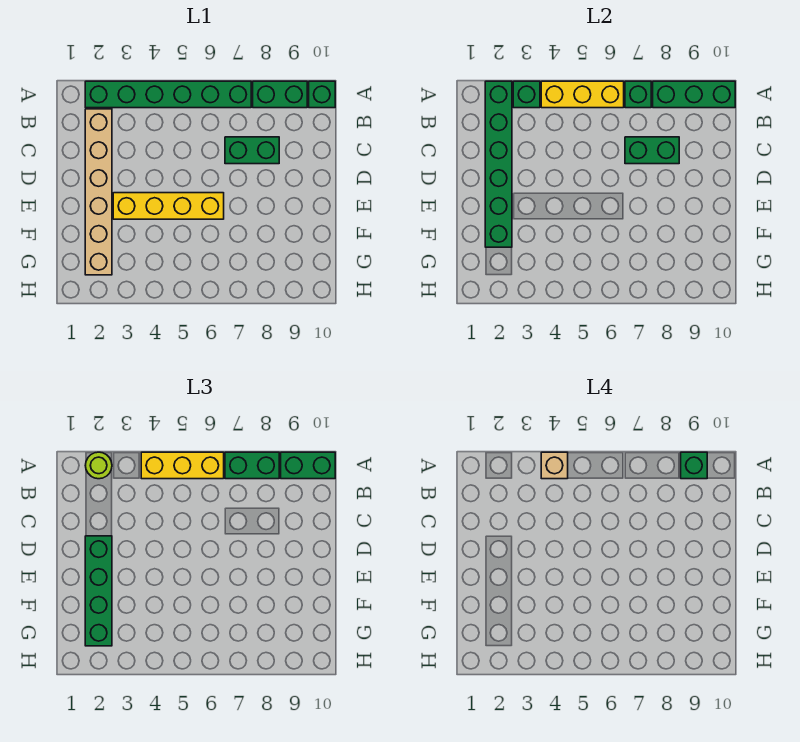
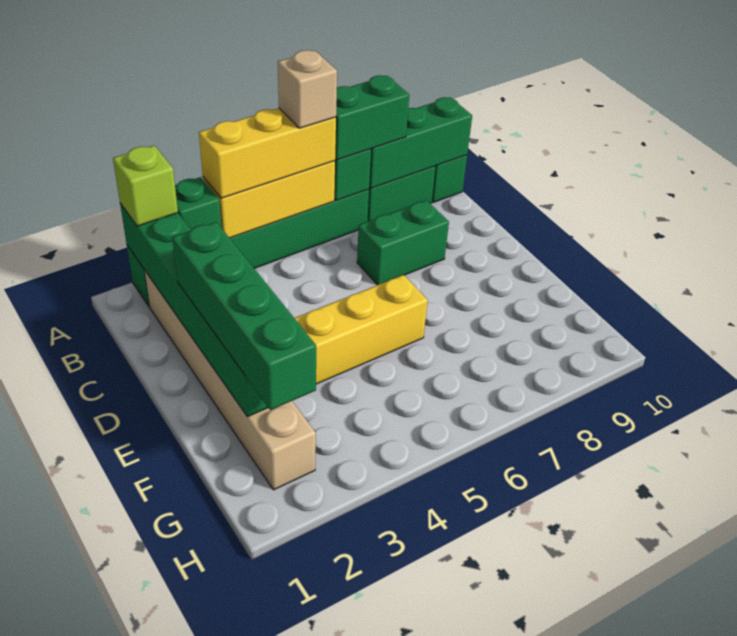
lime round brick A2 level 3 -> lime brick A2 level 3
tan brick A4 level 4 -> tan brick A6 level 4
green brick A9:A10 level 3 -> none
green brick A9 level 4 -> none
green brick C7:C8 level 2 -> none

